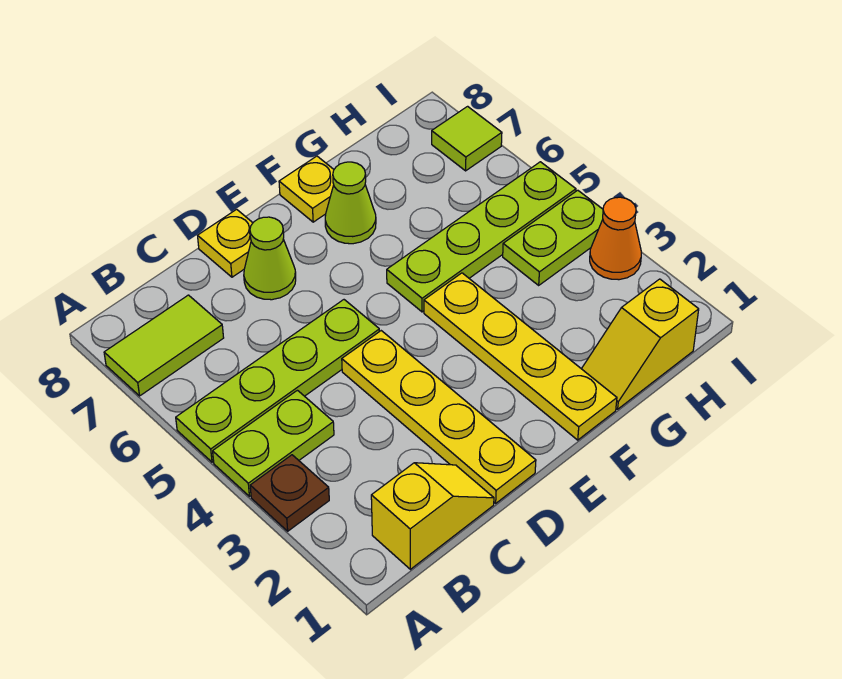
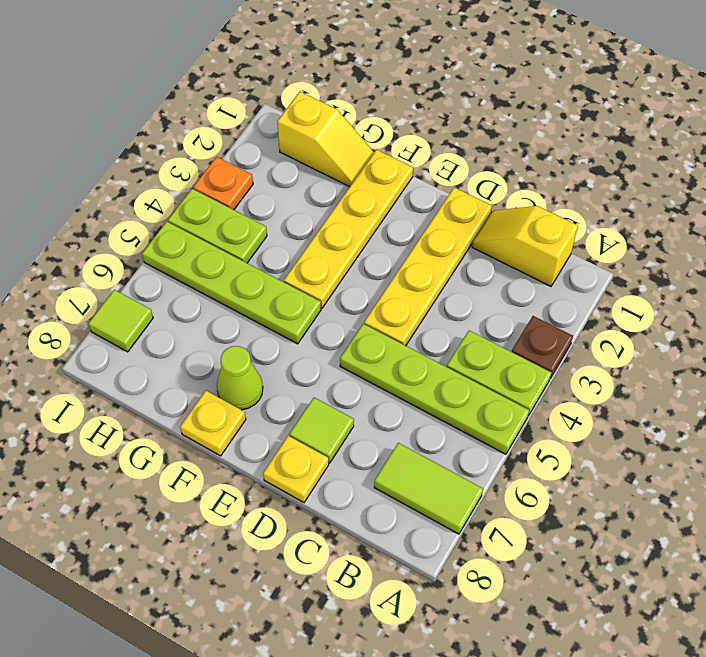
lime cone D7 level 1 -> lime tile D7 level 1
orange cone I3 level 1 -> orange plate I3 level 1

